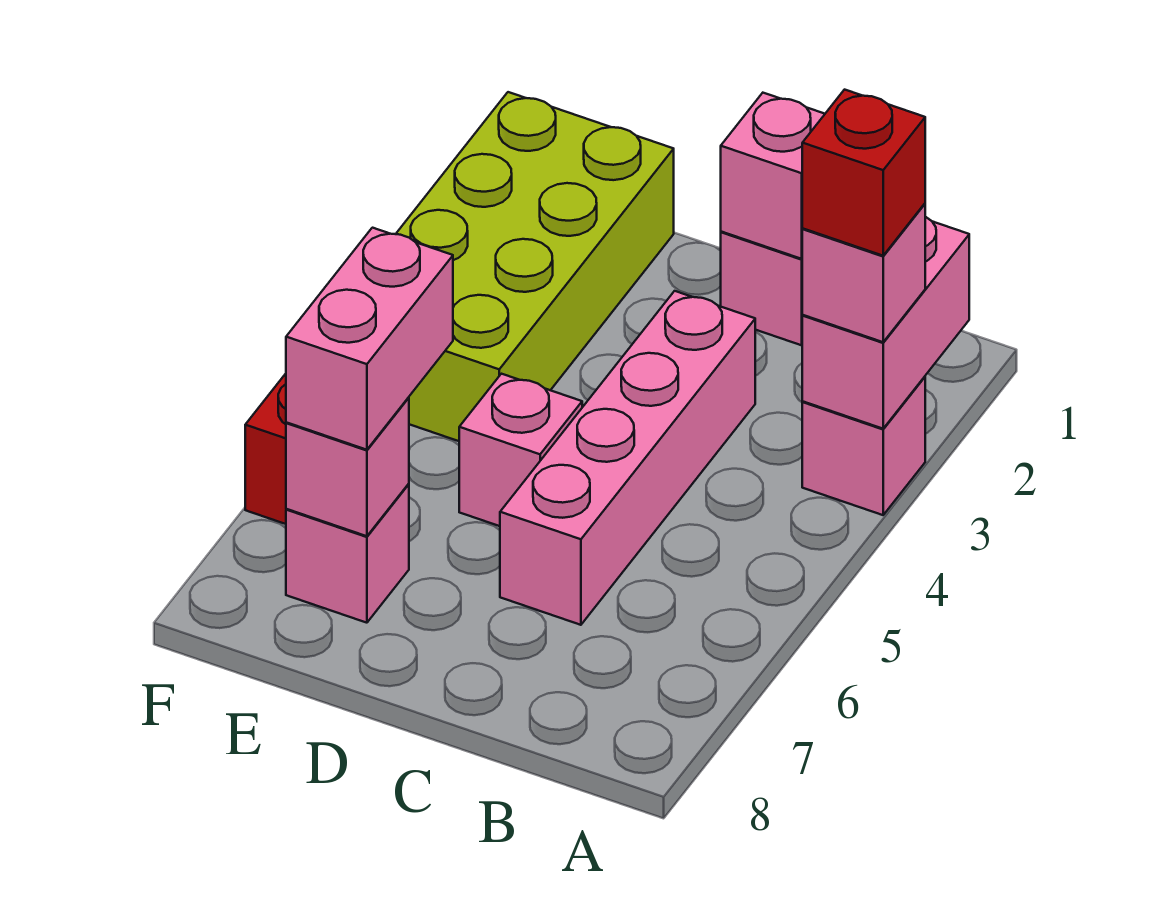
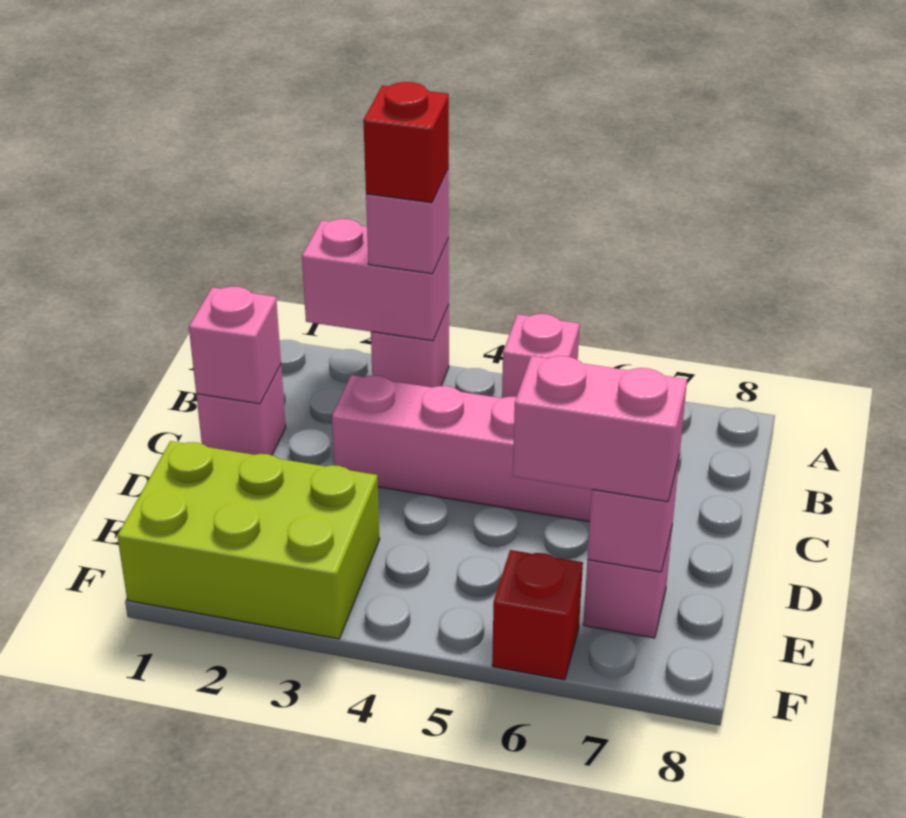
pink brick D5 level 1 -> pink brick A5 level 1
lime brick E1:F4 level 1 -> lime brick E1:F3 level 1

